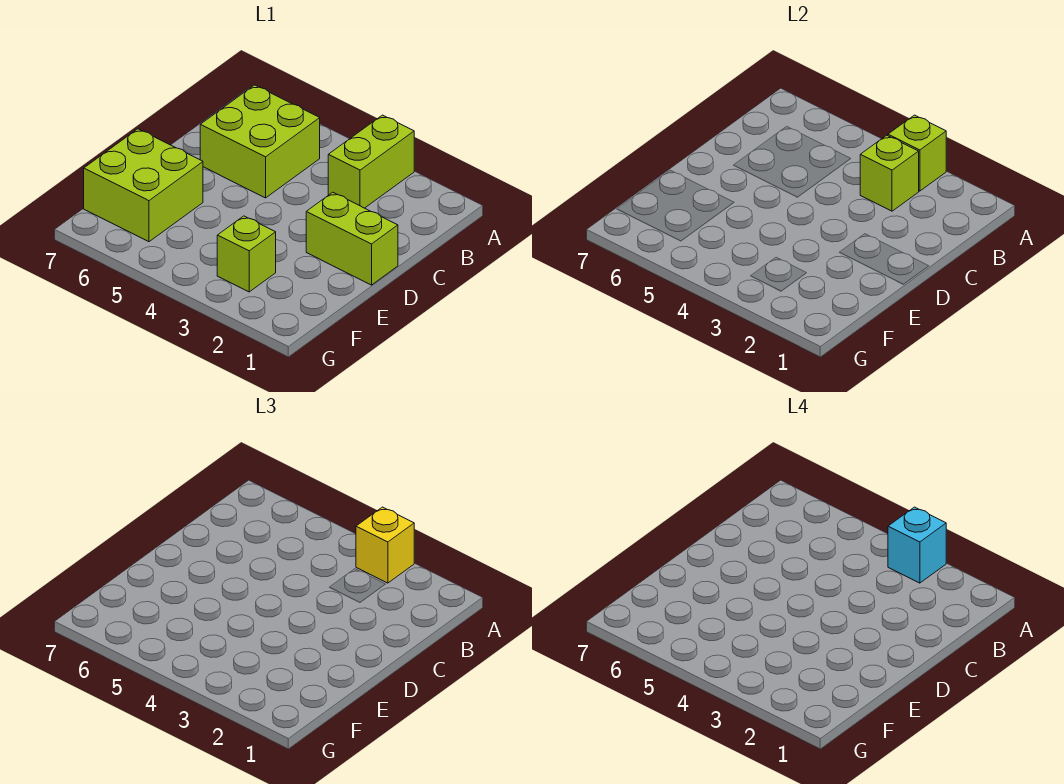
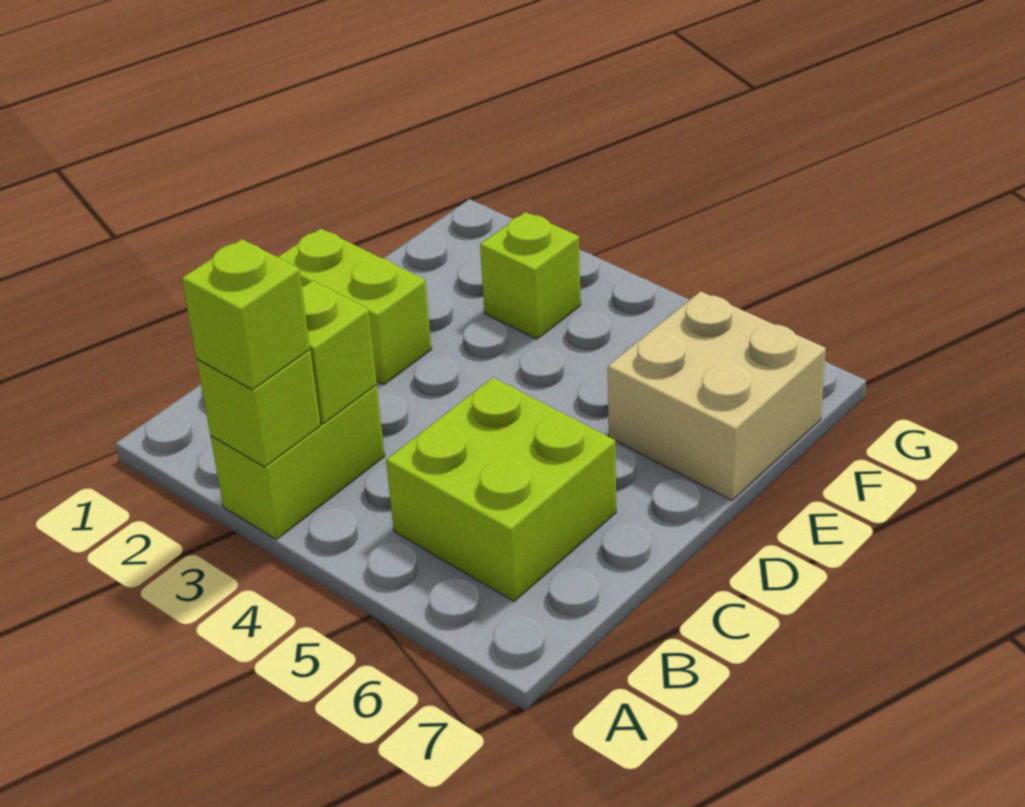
yellow brick A3 level 3 -> lime brick A3 level 3
cyan brick A3 level 4 -> none
lime brick E6:F7 level 1 -> tan brick E6:F7 level 1

